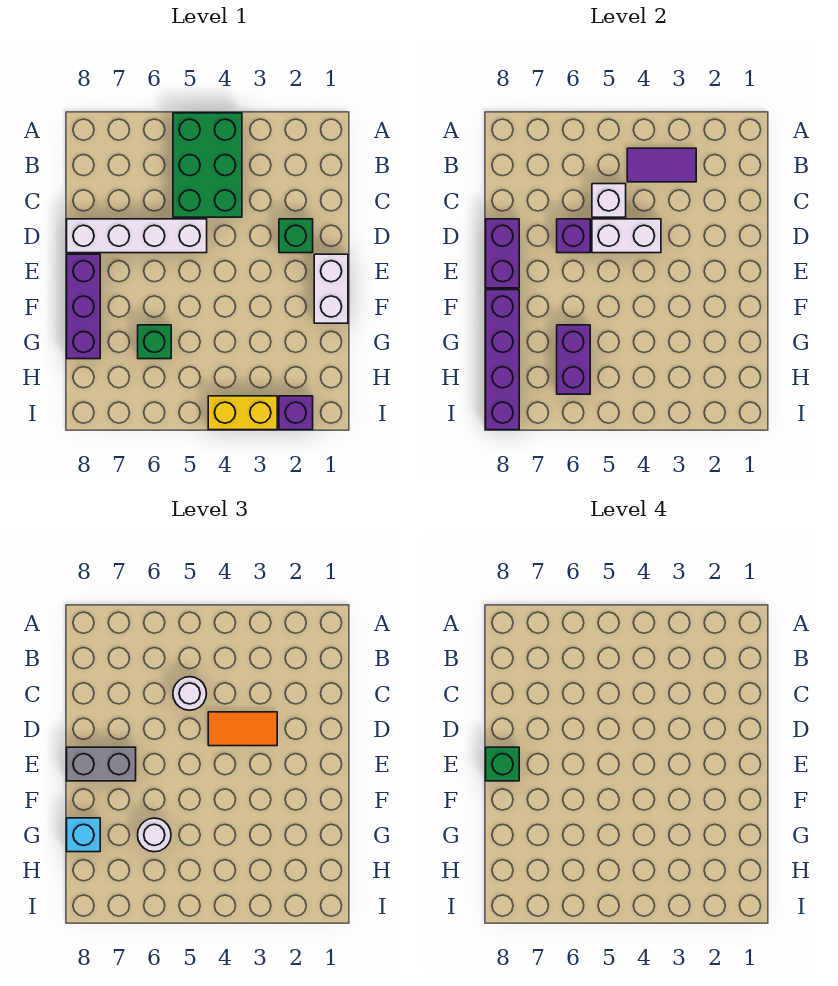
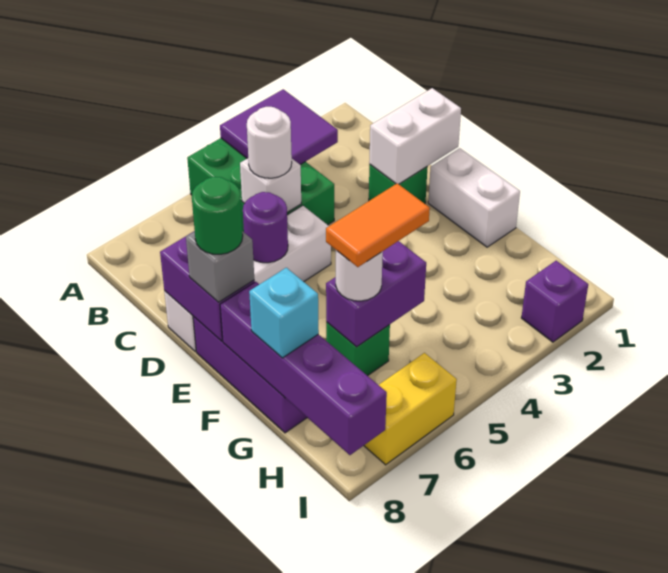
purple tile B3:B4 level 2 -> purple tile A3:B4 level 2
orange tile D3:D4 level 3 -> orange tile G5:G6 level 4
white brick D4:D5 level 2 -> white brick D1:D2 level 2
purple brick D6 level 2 -> purple round brick D6 level 2
grey brick E7:E8 level 3 -> grey brick E8 level 3
green brick E8 level 4 -> green round brick E8 level 4
purple brick G6:H6 level 2 -> purple brick G5:G6 level 2
yellow brick I3:I4 level 1 -> yellow brick I6:I7 level 1

